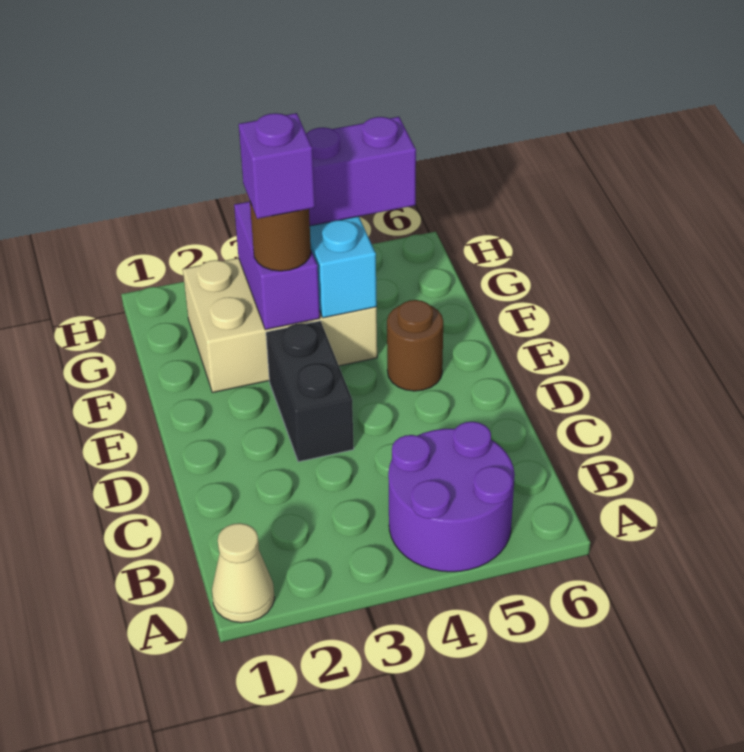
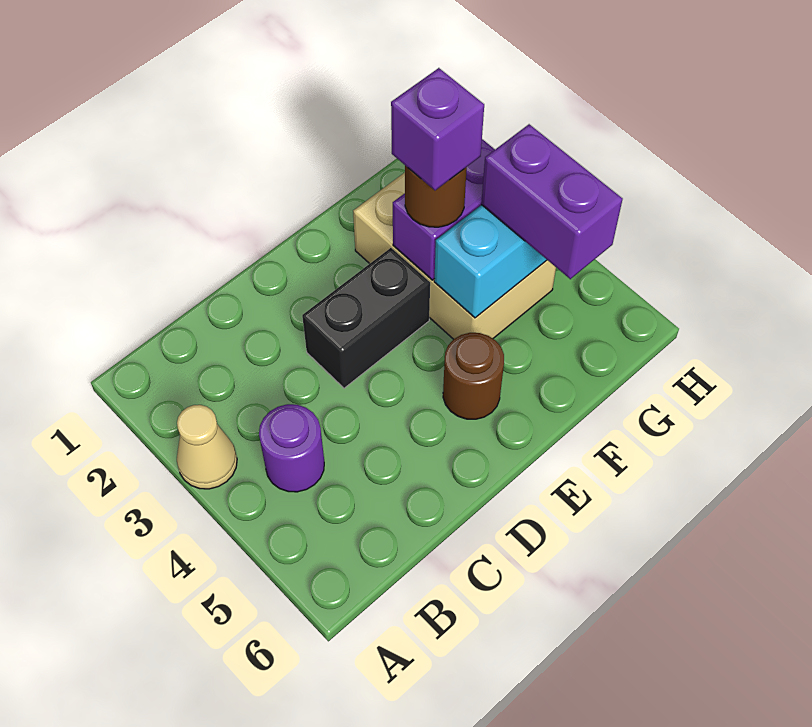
tan cone A1 level 1 -> tan cone A3 level 1
purple round brick A4:B5 level 1 -> purple round brick B4 level 1

